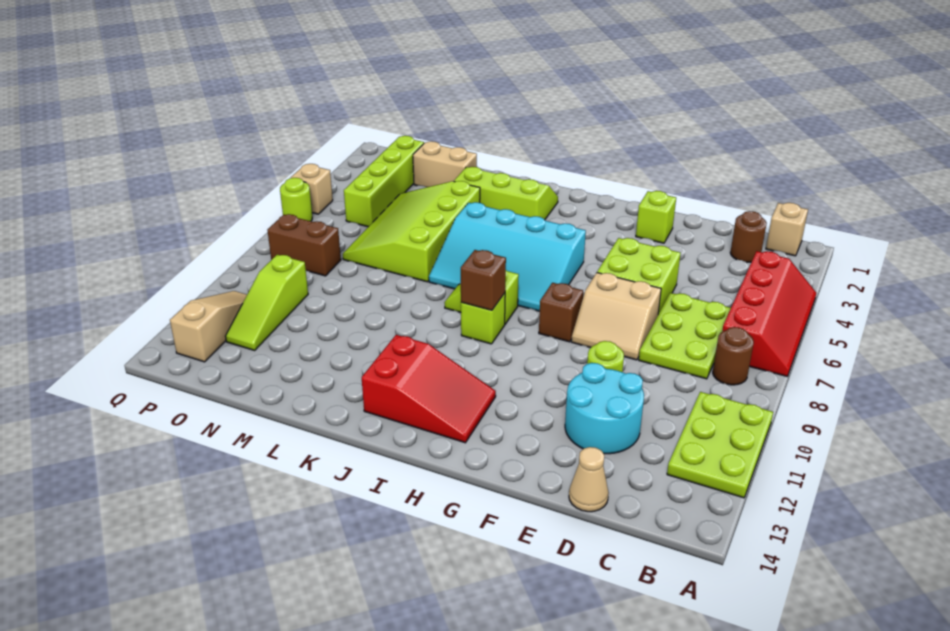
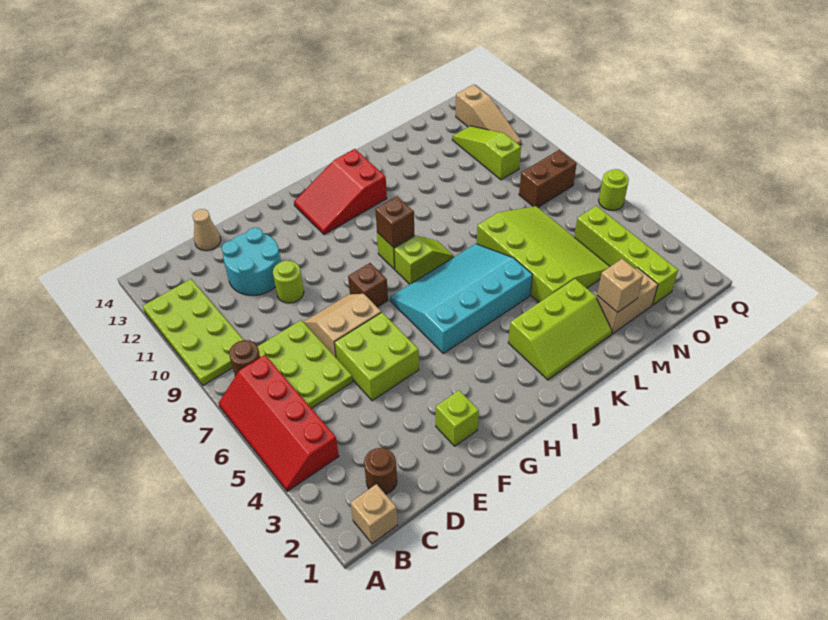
lime plate A10:B12 level 1 -> lime plate A9:B12 level 1
tan brick Q5 level 1 -> tan brick M2 level 2

